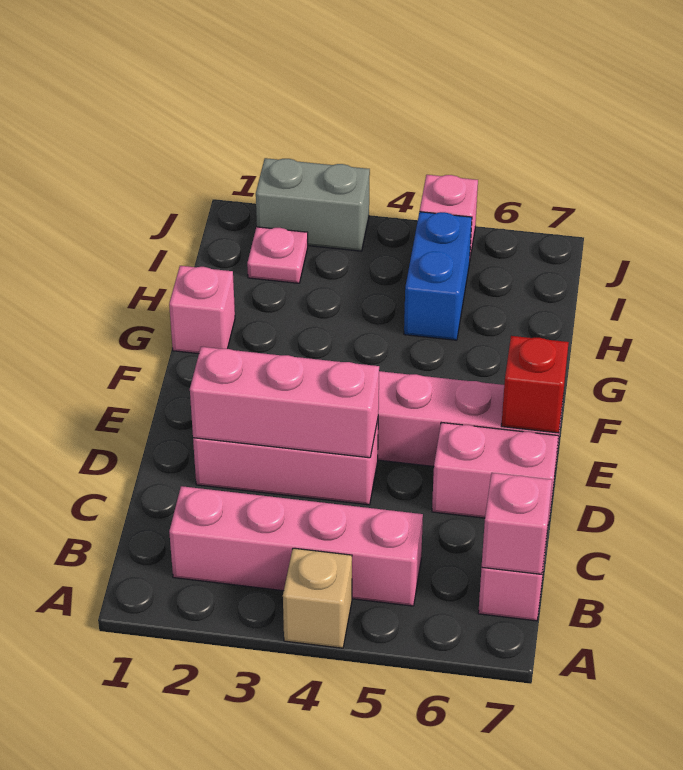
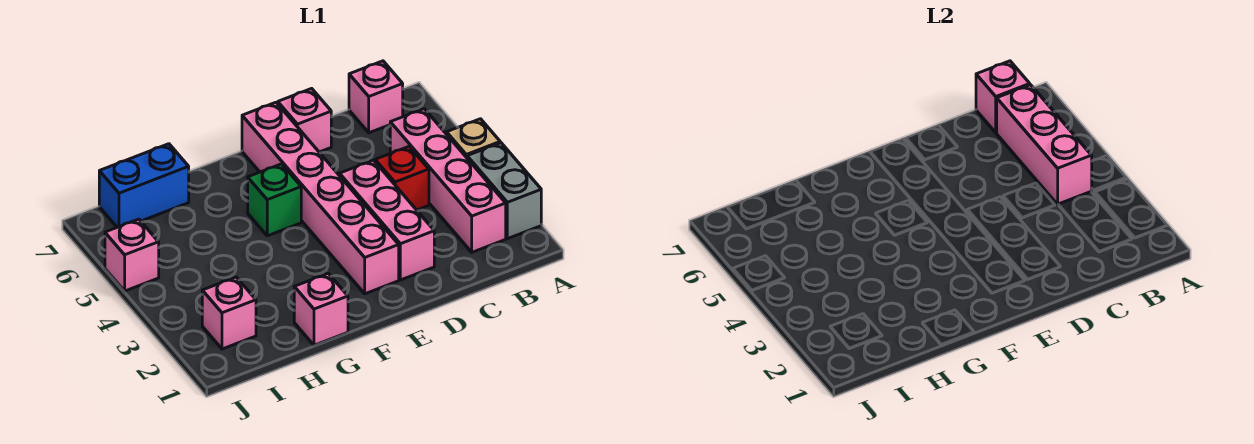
pink brick D2:D4 level 2 -> pink brick B4:B6 level 2
pink brick D6:D7 level 1 -> pink brick D7 level 1
red brick E7 level 2 -> red brick C4 level 1
none -> green brick F5 level 1
blue brick H5:I5 level 1 -> blue brick H7:I7 level 1
pink plate I2 level 1 -> pink brick I2 level 1
grey brick J2:J3 level 1 -> grey brick A2:A3 level 1

